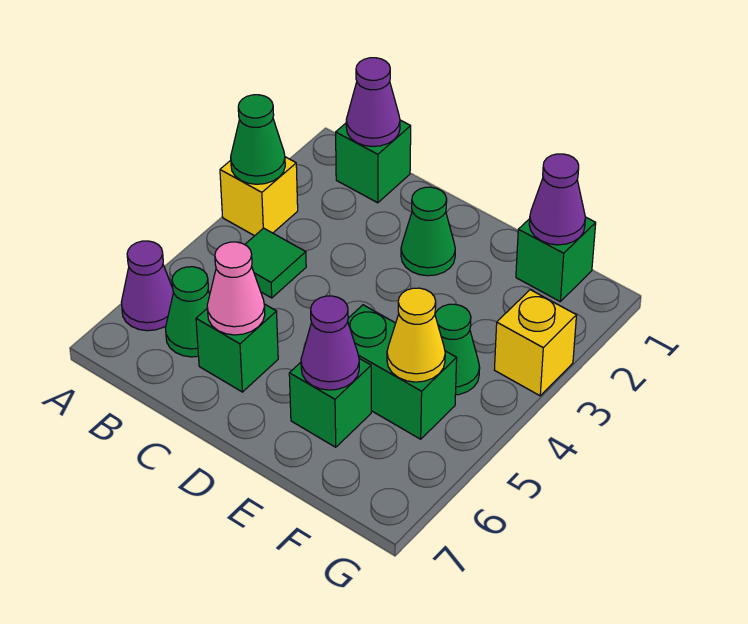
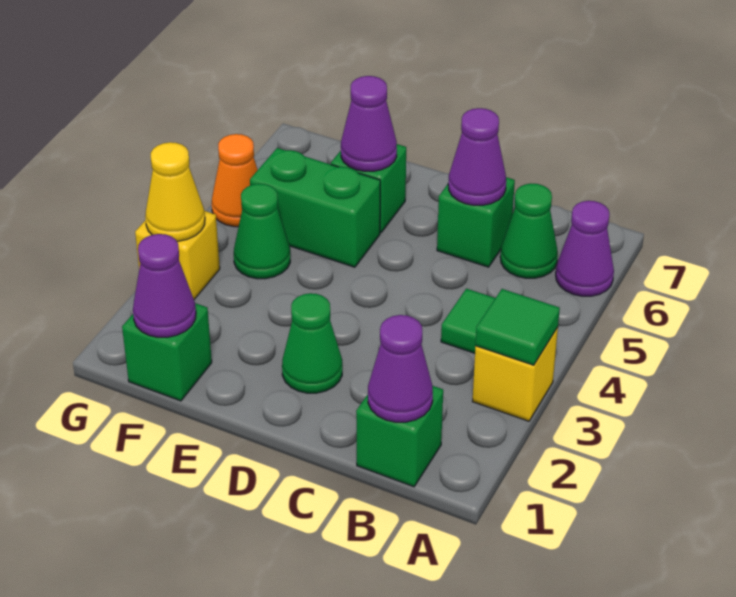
green cone A3 level 2 -> green tile A3 level 2
pink cone C6 level 2 -> purple cone C6 level 2
yellow cone F5 level 2 -> yellow cone G3 level 2
none -> orange cone G5 level 1

